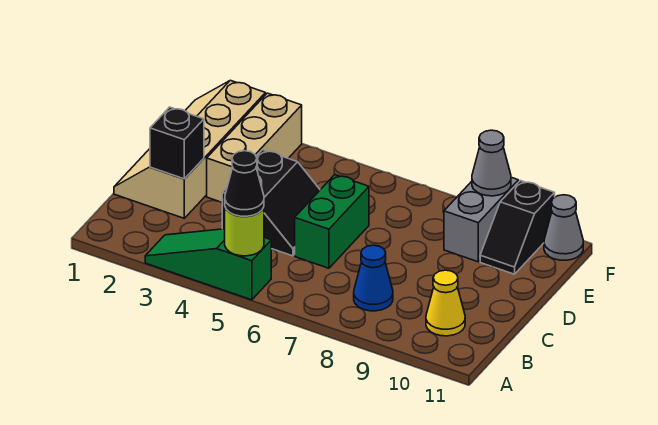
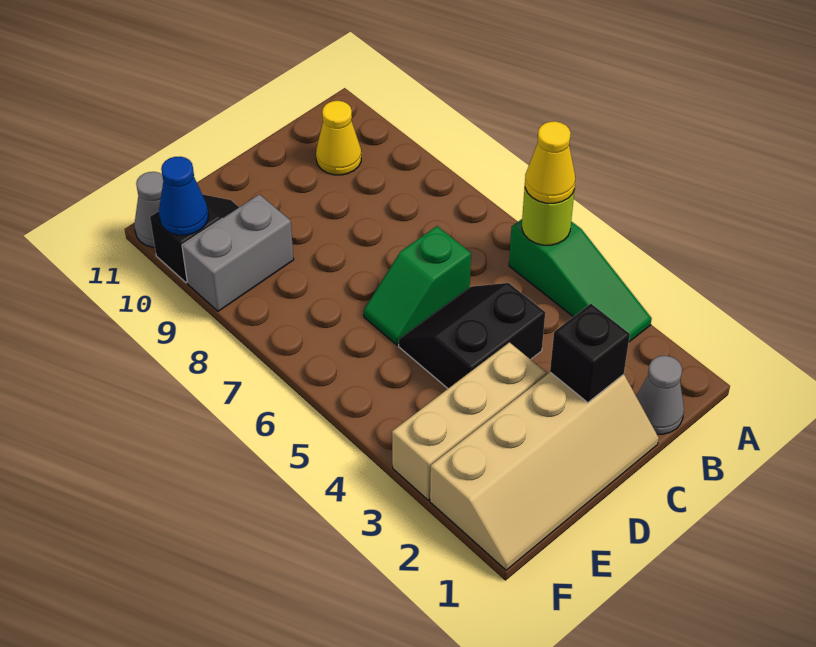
black cone A5 level 3 -> yellow cone A5 level 3
blue cone B8 level 1 -> blue cone F10 level 2
green brick C6:D6 level 1 -> green slope C6:D6 level 1 top C
grey cone F9 level 2 -> grey cone B1 level 1

